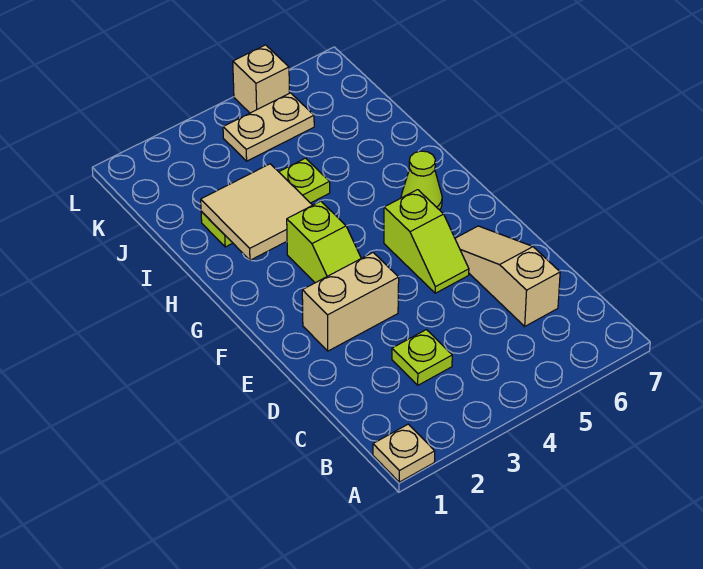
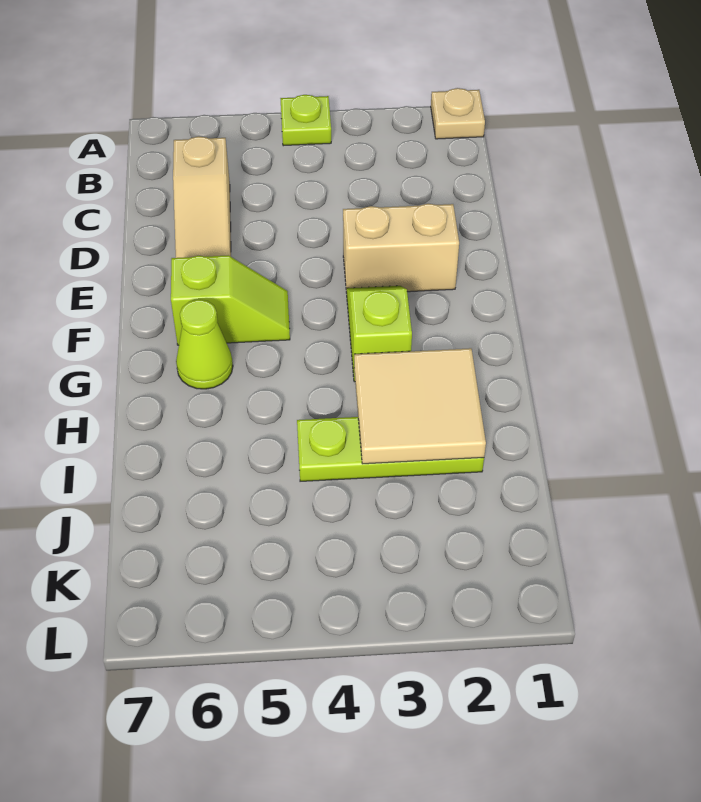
lime plate C3 level 1 -> lime plate A4 level 1
lime slope E5:F5 level 1 top F -> lime slope F5:F6 level 1 top 6
tan plate K4:K5 level 1 -> none
tan brick L5 level 1 -> none

